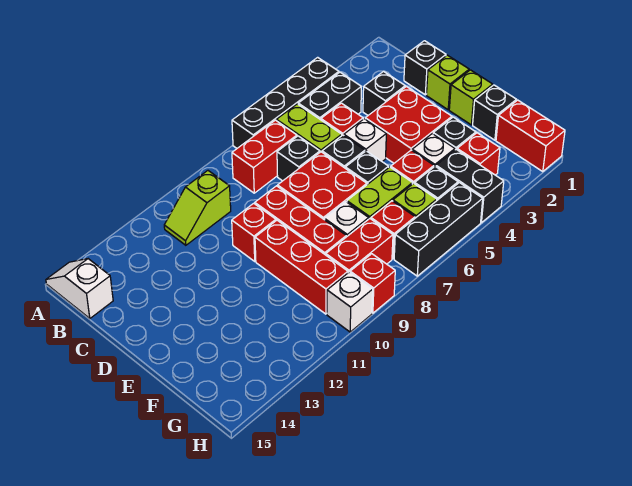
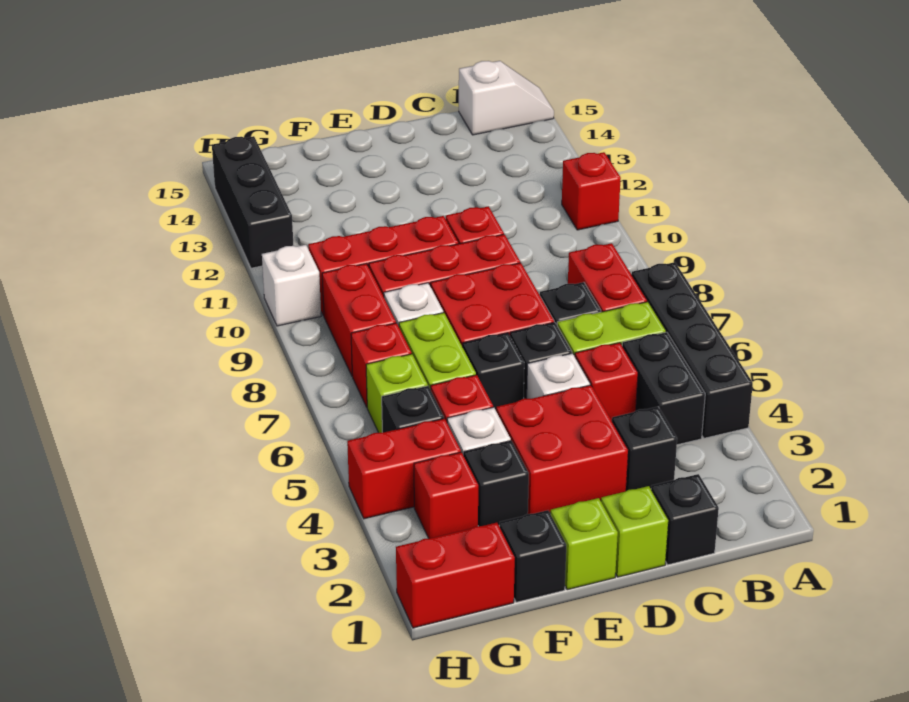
lime slope B10:B11 level 1 top 10 -> none
black brick G4:H4 level 1 -> red brick G4:H4 level 1
black brick H5:H7 level 1 -> black brick H12:H14 level 1
red brick H9 level 1 -> red brick A11 level 1

